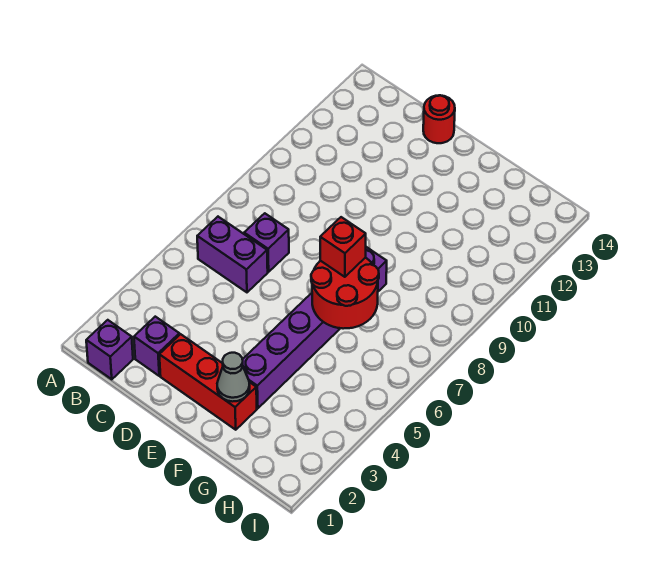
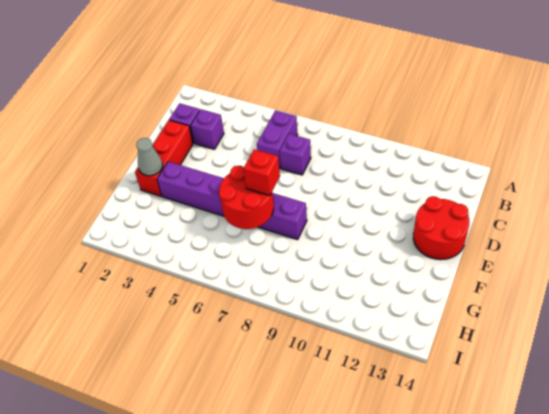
purple brick B1 level 1 -> purple brick C3 level 1
red round brick D14 level 1 -> red round brick D13:E14 level 1

